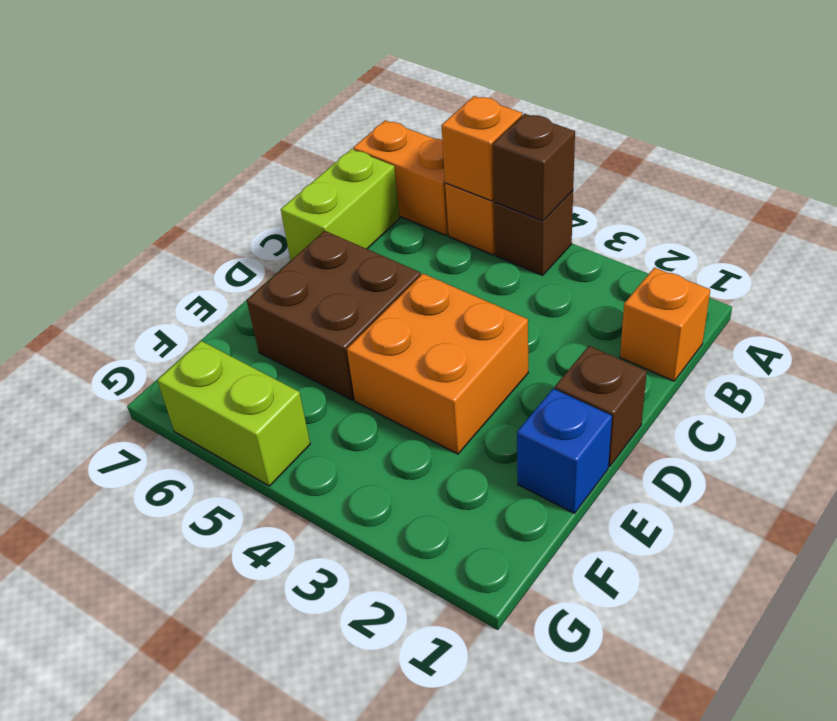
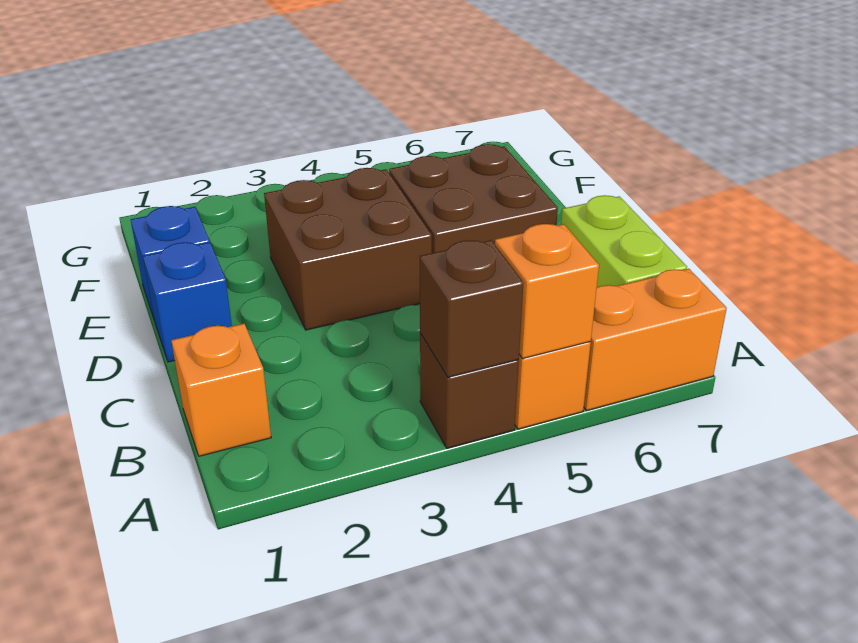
brown brick D1 level 1 -> blue brick D1 level 1
orange brick D3:E4 level 1 -> brown brick D3:E4 level 1
lime brick G5:G6 level 1 -> none

